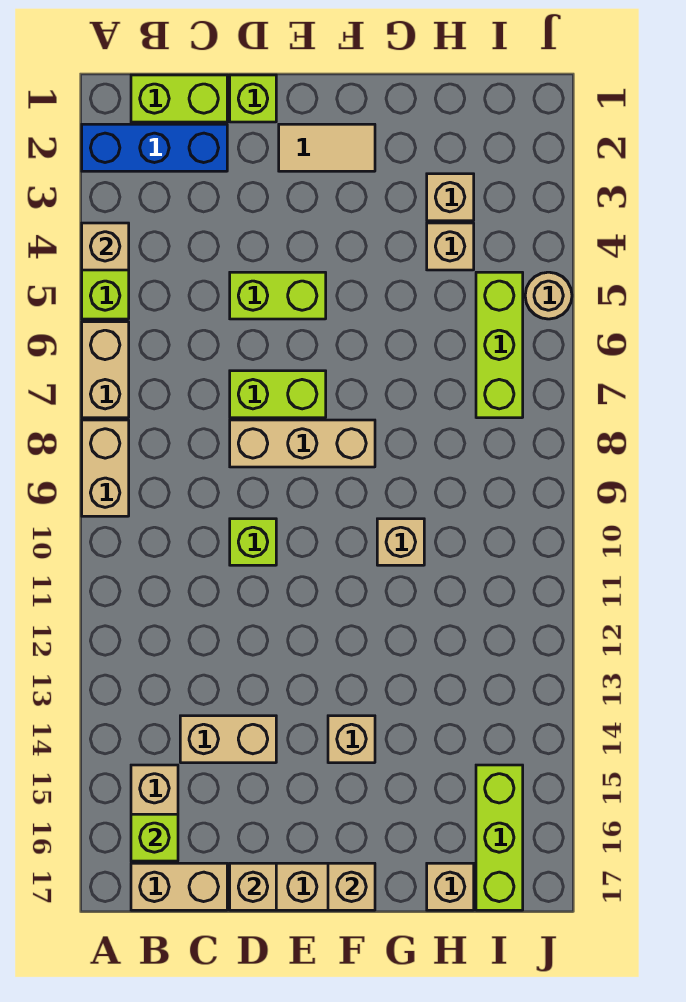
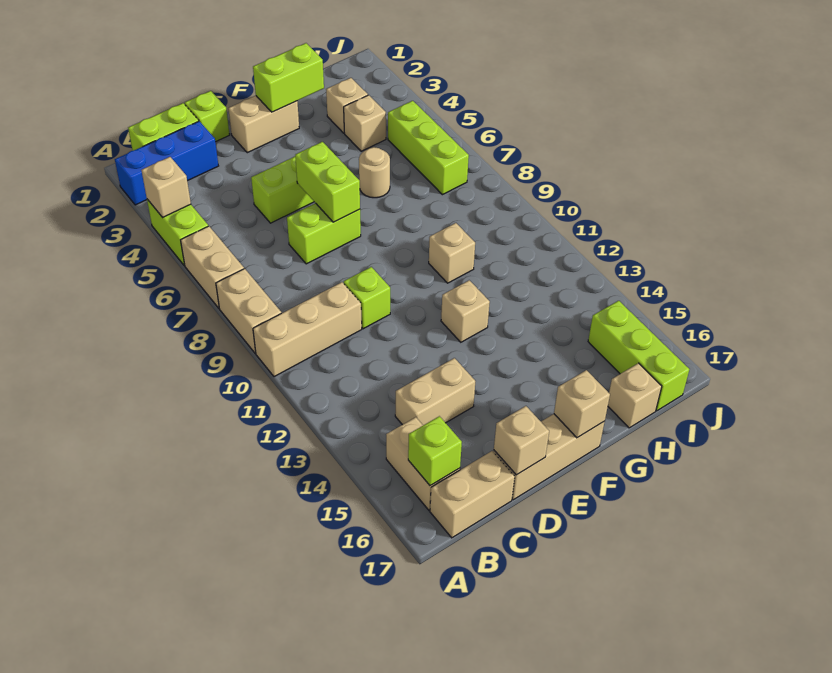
tan brick D8:F8 level 1 -> tan brick A10:C10 level 1
tan tile E2:F2 level 1 -> tan brick E2:F2 level 1
none -> lime brick E6:E7 level 2
none -> lime brick F2:G2 level 2
tan brick F14 level 1 -> tan brick F12 level 1
tan round brick J5 level 1 -> tan round brick G6 level 1

